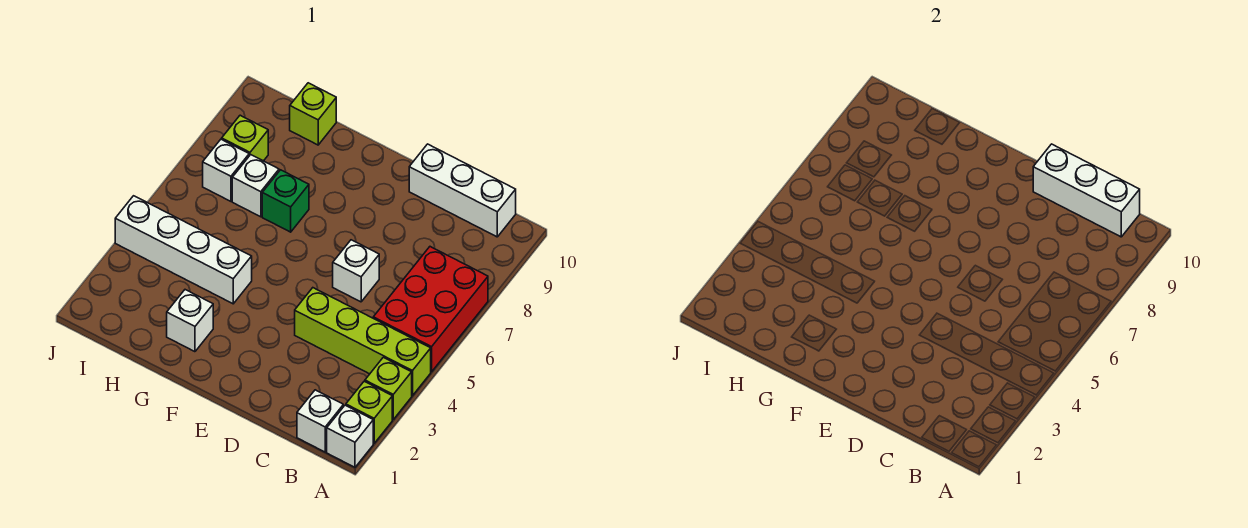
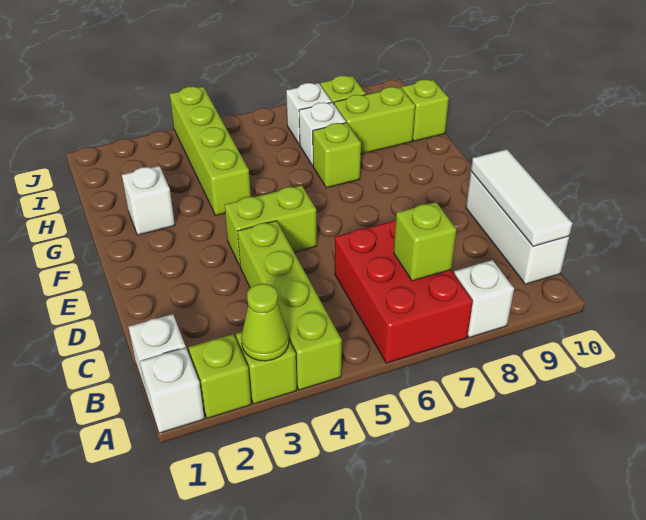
none -> lime cone A3 level 2
red brick A5:B7 level 1 -> red brick A6:C7 level 1
none -> lime brick B7 level 2
white brick B10:D10 level 2 -> white tile B10:D10 level 2
white brick D6 level 1 -> white brick A8 level 1
none -> lime brick E4:E5 level 1
white brick G4:J4 level 1 -> lime brick G4:J4 level 1
green brick G7 level 1 -> lime brick G7 level 1
none -> lime brick H8:H9 level 1

